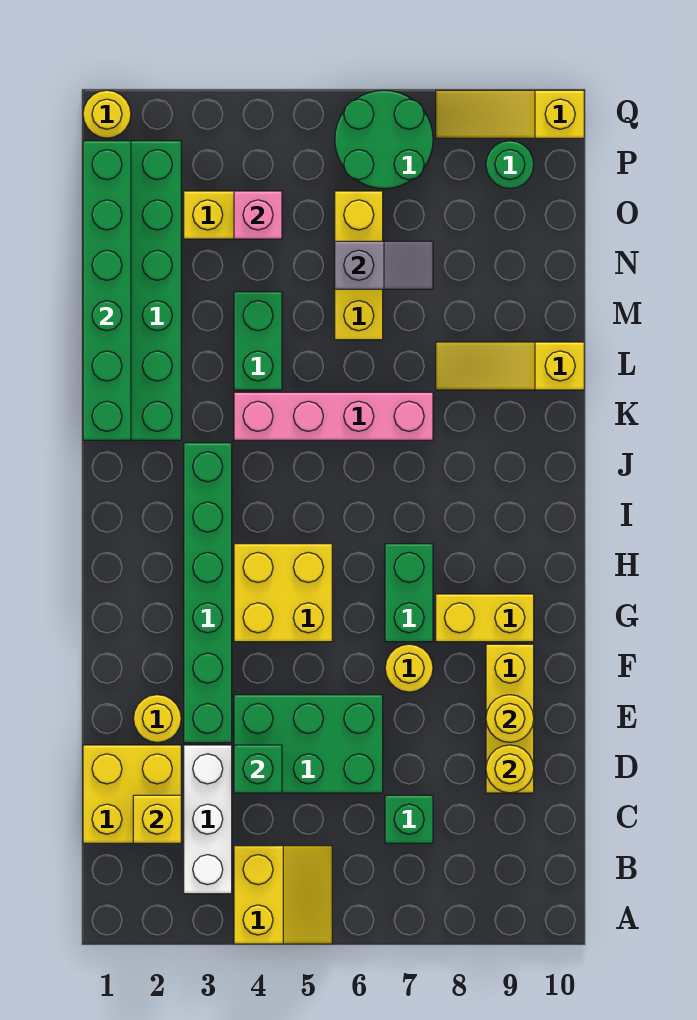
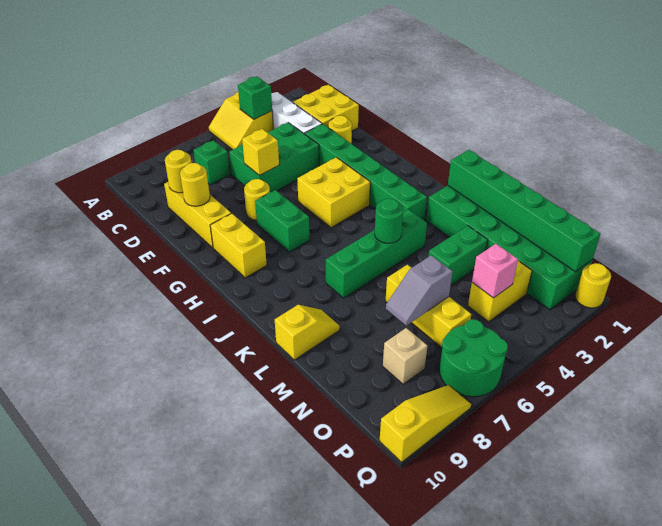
yellow brick C2 level 2 -> yellow brick E6 level 2
green brick D4 level 2 -> green brick B4 level 2
yellow brick G8:G9 level 1 -> yellow brick G9:H9 level 1
pink brick K4:K7 level 1 -> green brick K4:K7 level 1
green brick L4:M4 level 1 -> green brick M3:M4 level 1
yellow slope L8:L10 level 1 top 10 -> yellow slope L9:L10 level 1 top 10
none -> tan brick O8 level 1
green round brick P9 level 1 -> green round brick K5 level 2

